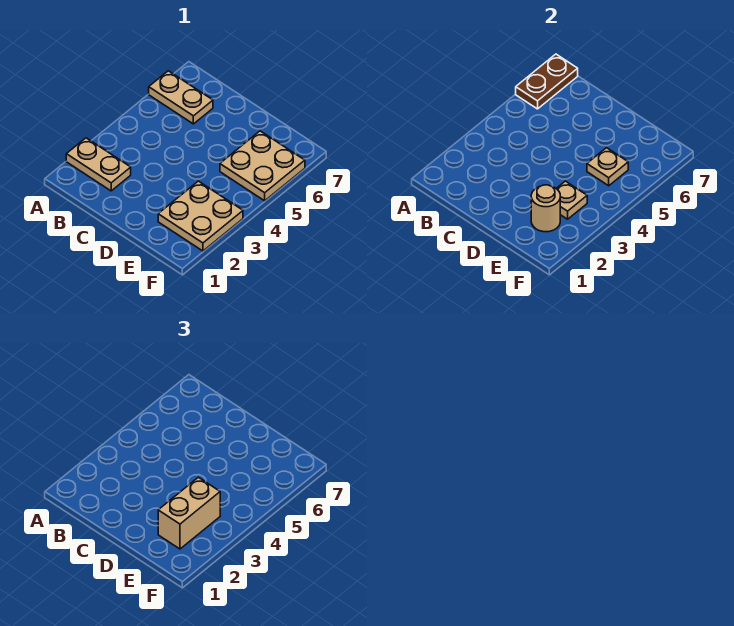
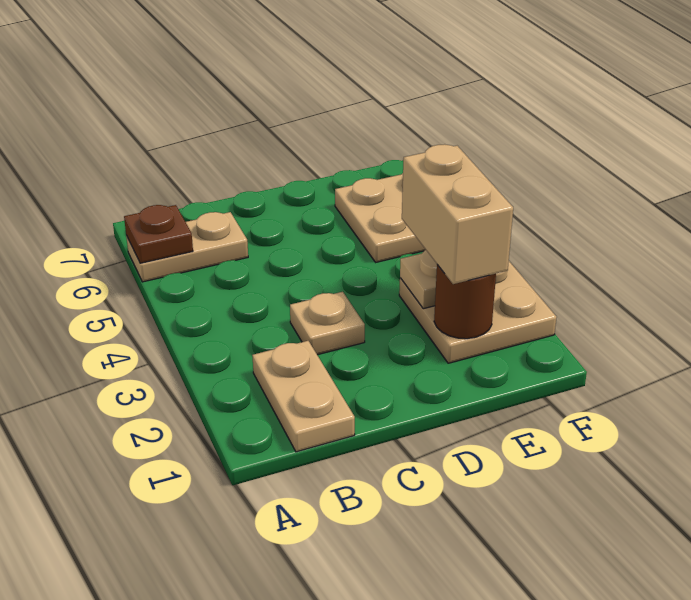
tan plate A2:B2 level 1 -> tan plate B1:B2 level 1
brown plate A6:A7 level 2 -> brown plate A6 level 2
tan round brick E2 level 2 -> brown round brick E2 level 2
tan plate E5 level 2 -> tan plate C3 level 1

